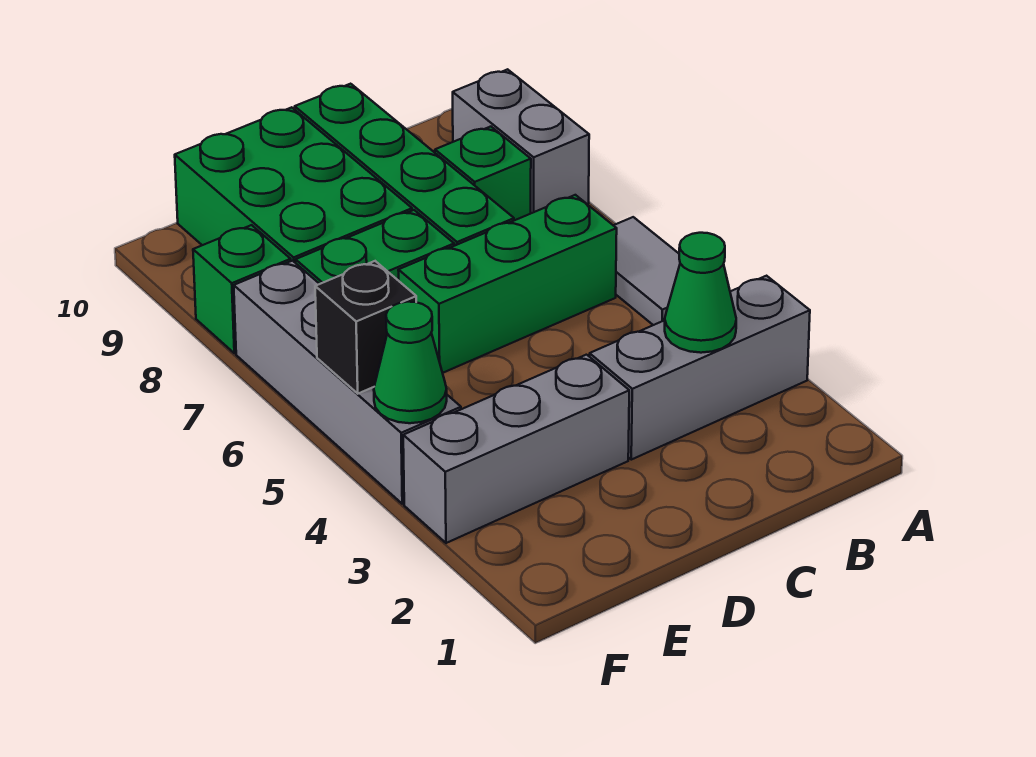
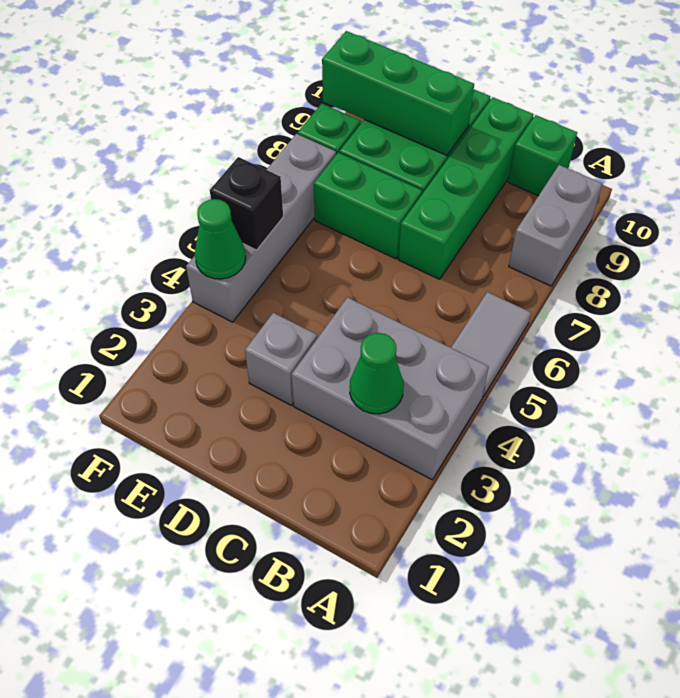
grey brick A3:C3 level 1 -> grey brick A3:C4 level 1
green brick B6:D6 level 1 -> green brick D9:F9 level 2
green brick B8 level 1 -> green brick B10 level 1
grey brick D3:F3 level 1 -> grey brick D3 level 1

